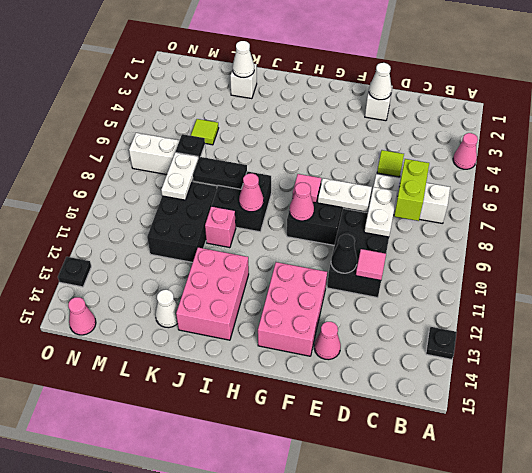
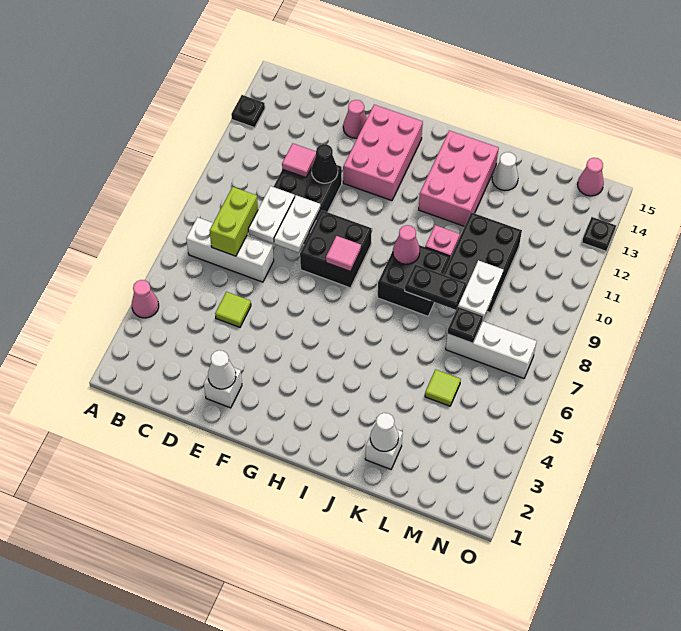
white plate E8:F8 level 2 -> white plate E8:E9 level 2
pink cone G9 level 2 -> none

